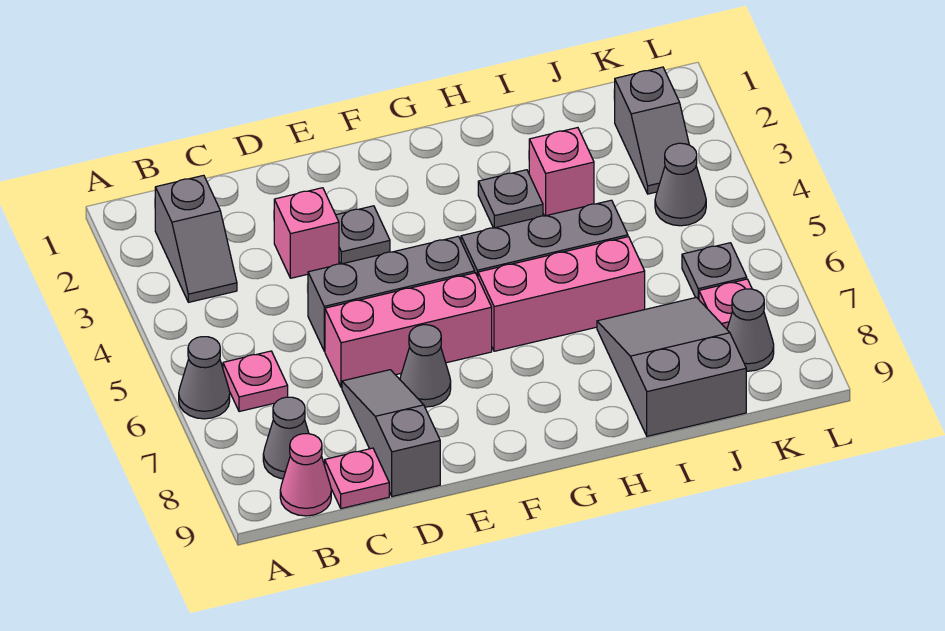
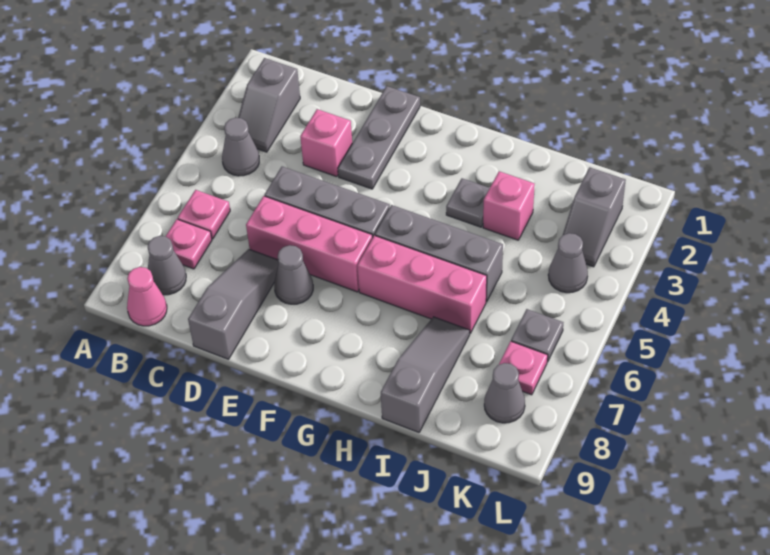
grey cone A6 level 1 -> grey cone B4 level 1
pink plate C9 level 1 -> pink plate B7 level 1
grey plate E3 level 1 -> grey plate E1:E3 level 1
grey slope I7:J9 level 1 top 9 -> grey slope I7:I9 level 1 top 9

